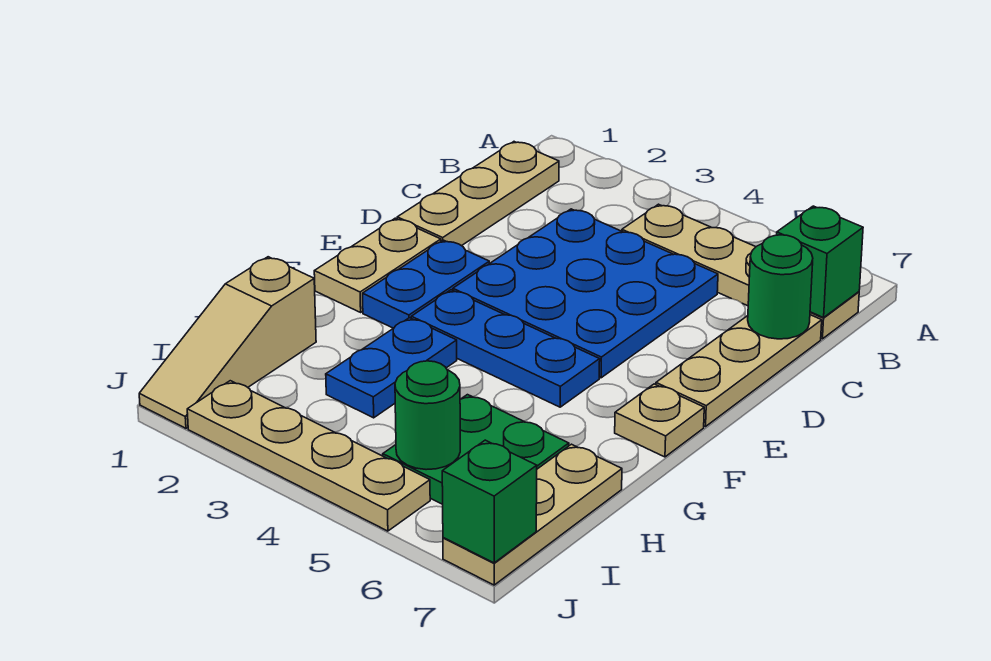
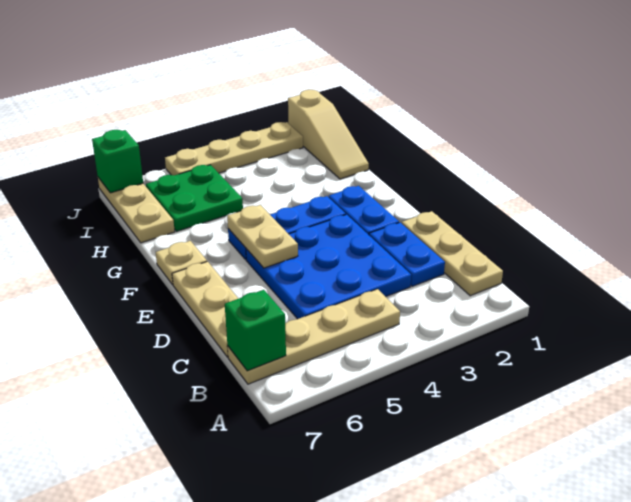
green round brick C7 level 2 -> none
tan plate E1:F1 level 1 -> tan plate E5:F5 level 2
blue plate G3:H3 level 1 -> blue plate C2:D2 level 1
tan slope H1:J1 level 1 top H -> tan slope H1:J1 level 1 top J
green round brick I5 level 2 -> none

